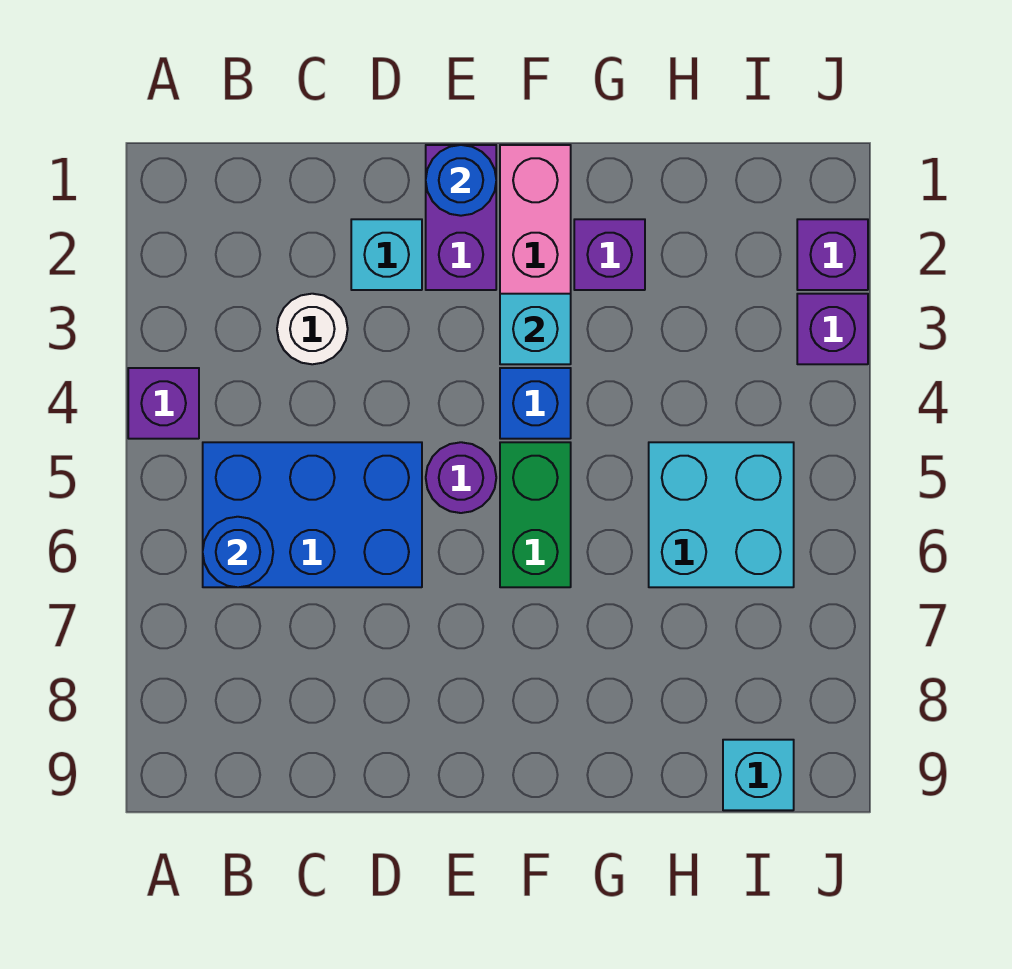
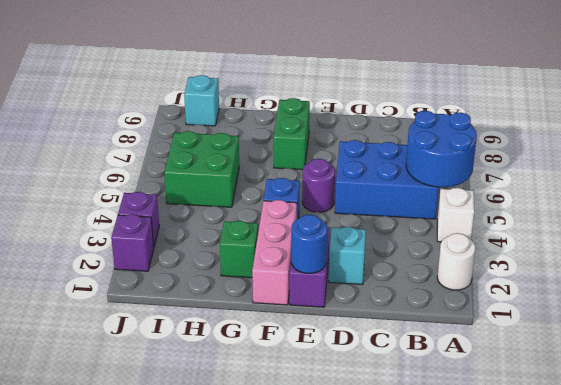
purple brick A4 level 1 -> white brick A4 level 1
blue round brick B6 level 2 -> blue round brick A5:B6 level 2
white round brick C3 level 1 -> white round brick A2 level 1
cyan brick F3 level 2 -> none
green brick F5:F6 level 1 -> green brick F7:F8 level 1
purple brick G2 level 1 -> green brick G2 level 1
cyan brick H5:I6 level 1 -> green brick H5:I6 level 1

